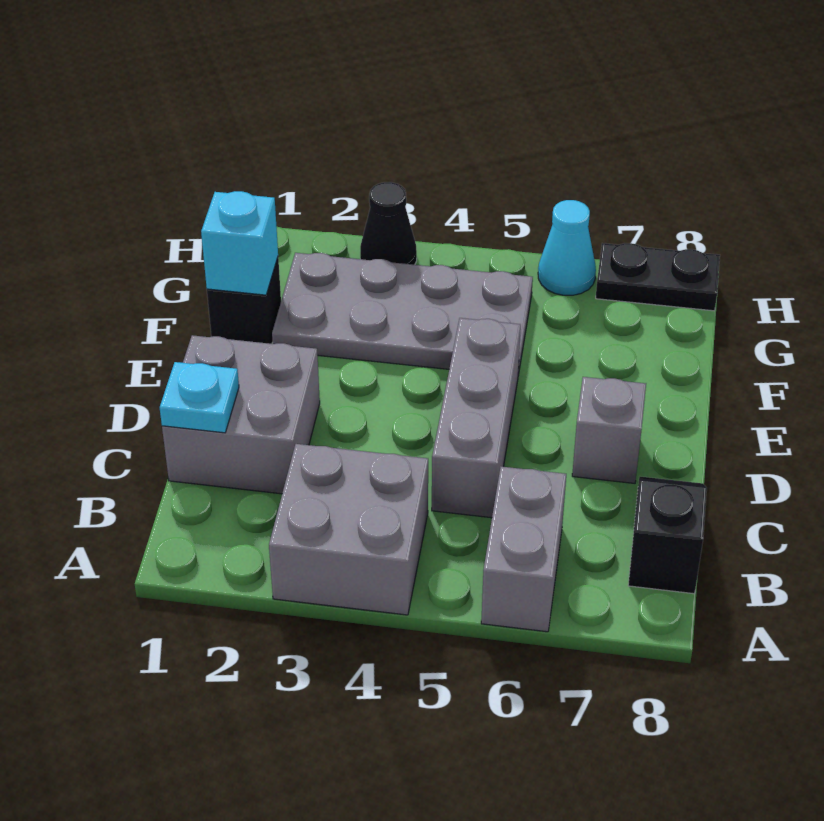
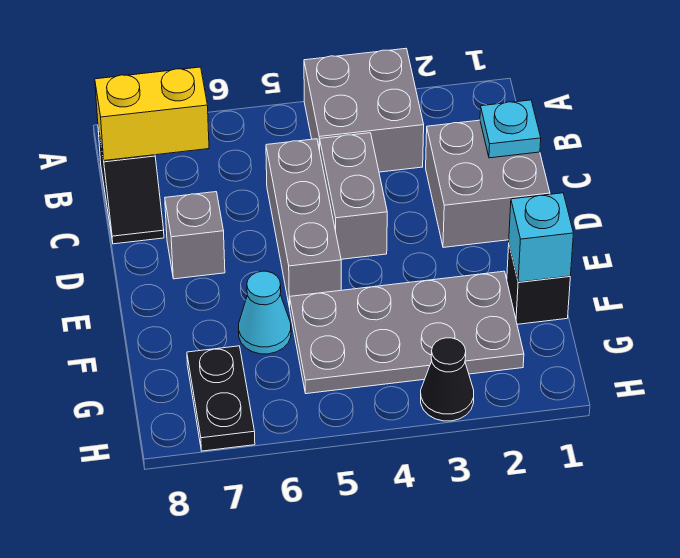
grey brick A6:B6 level 1 -> grey brick C4:D4 level 1
none -> yellow brick B7:B8 level 2
cyan cone H6 level 1 -> cyan cone F6 level 1
black plate H7:H8 level 1 -> black plate G7:H7 level 1

